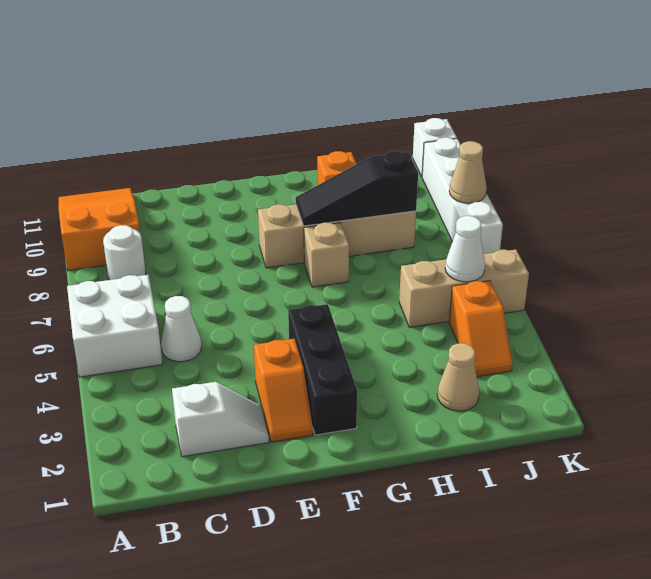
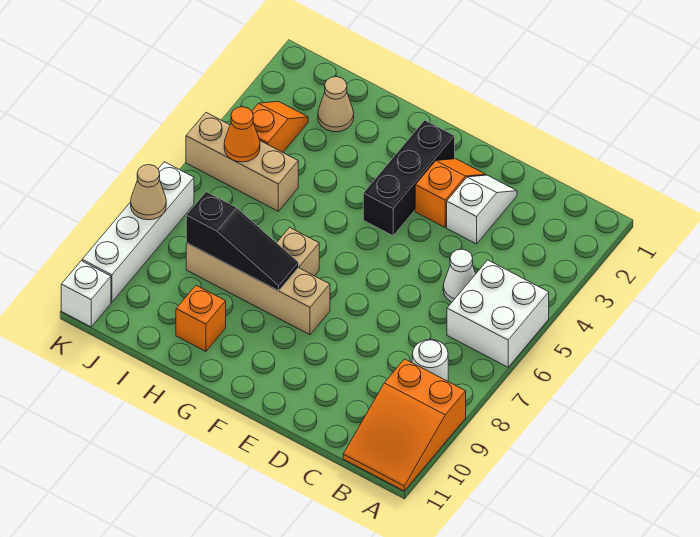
white slope C2:D2 level 1 top C -> white slope D2:D3 level 1 top 3
white cone J5 level 2 -> orange cone J5 level 2

